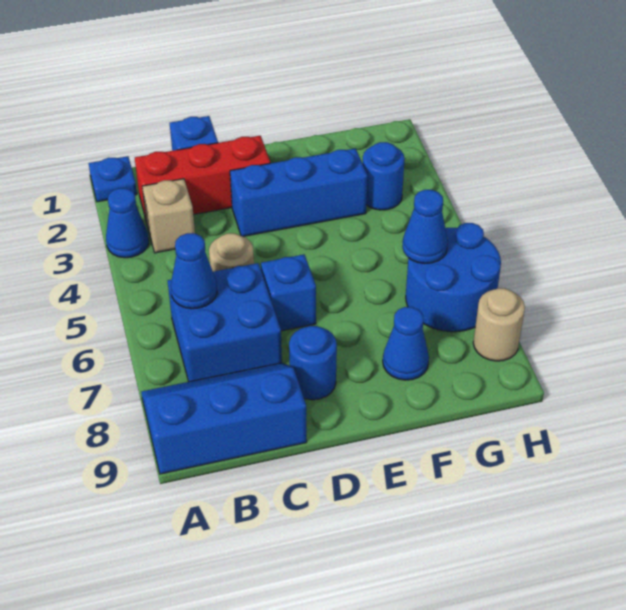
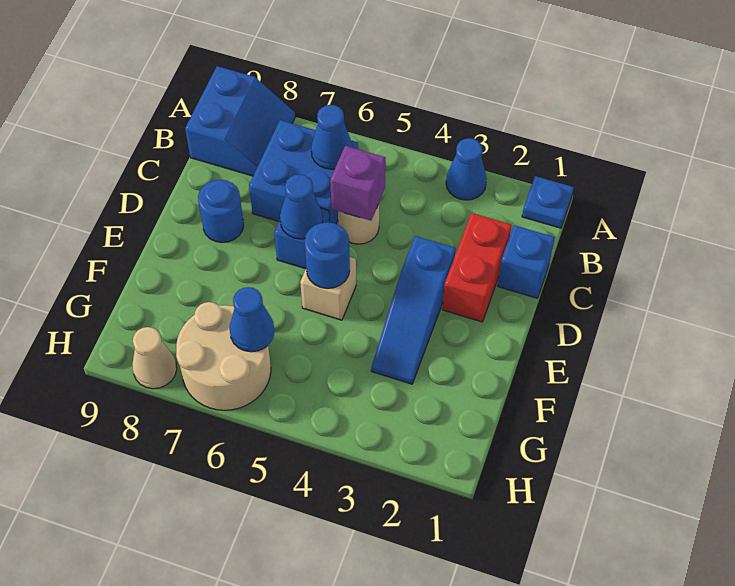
blue slope A8:C9 level 1 top 9 -> blue slope A8:B9 level 1 top 9
red brick B2:D2 level 1 -> red brick C2:D2 level 1
tan brick B3 level 1 -> tan brick E5 level 1
none -> purple brick C5 level 2
blue brick D3:F3 level 1 -> blue slope D3:F3 level 1 top D
blue cone F8 level 1 -> blue cone D6 level 2
blue round brick G3 level 1 -> blue round brick E5 level 2
blue round brick G6:H7 level 1 -> tan round brick G6:H7 level 1
tan round brick H8 level 1 -> tan cone H8 level 1

